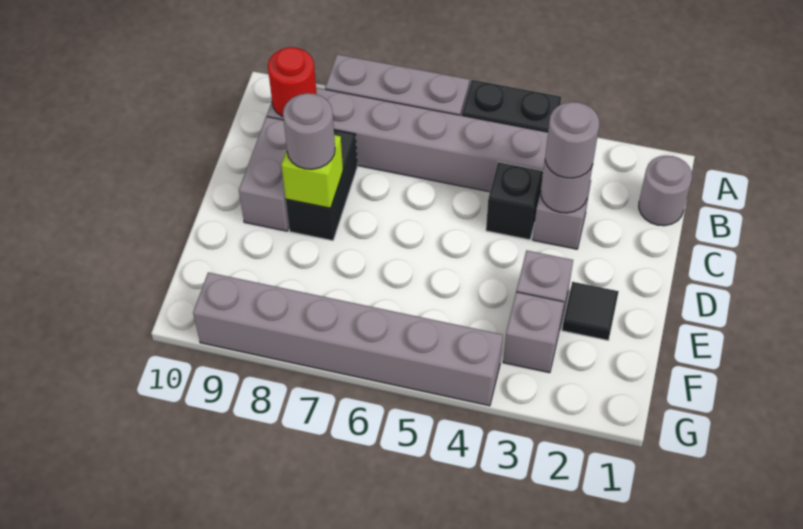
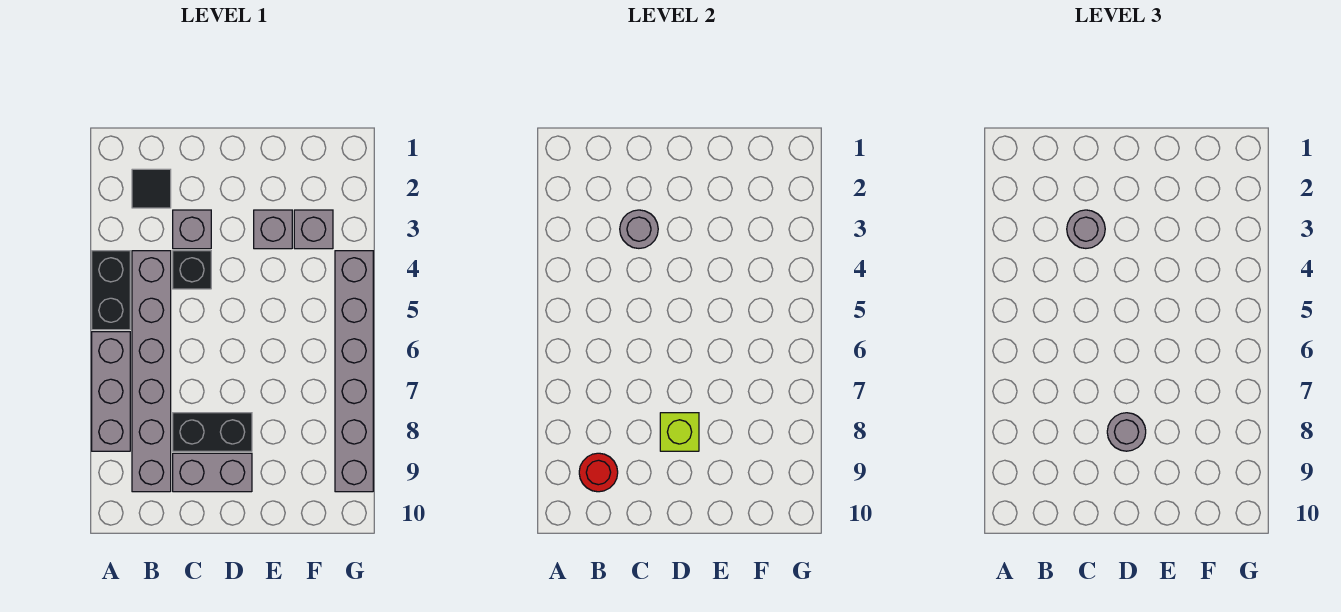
grey round brick B1 level 1 -> none
black tile E2 level 1 -> black tile B2 level 1

